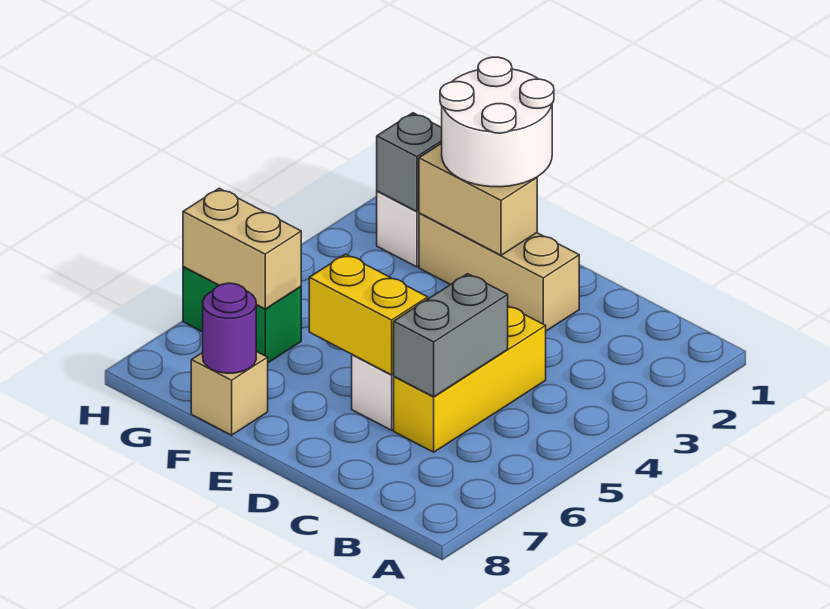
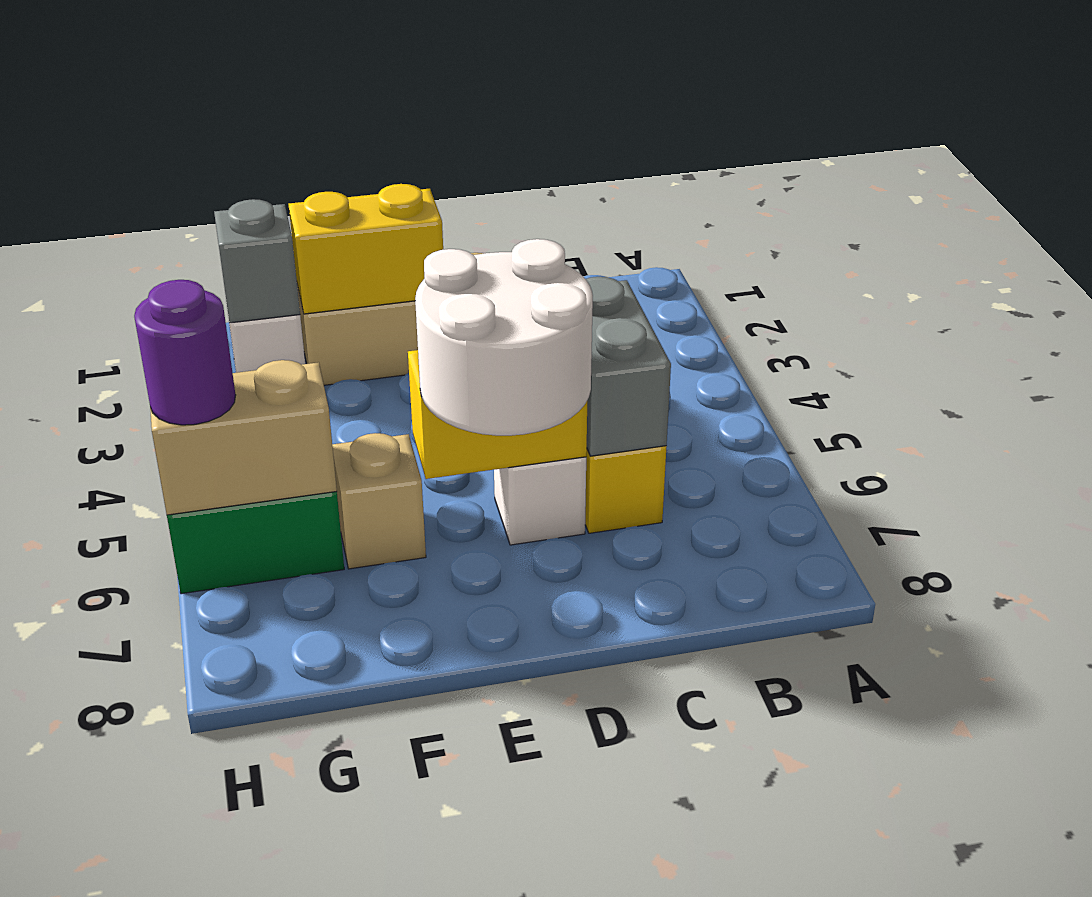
white round brick E1:F2 level 3 -> white round brick D6:E7 level 3
tan brick E2:F2 level 2 -> yellow brick E2:F2 level 2
tan brick F8 level 1 -> tan brick F6 level 1
purple round brick F8 level 2 -> purple round brick H6 level 3

